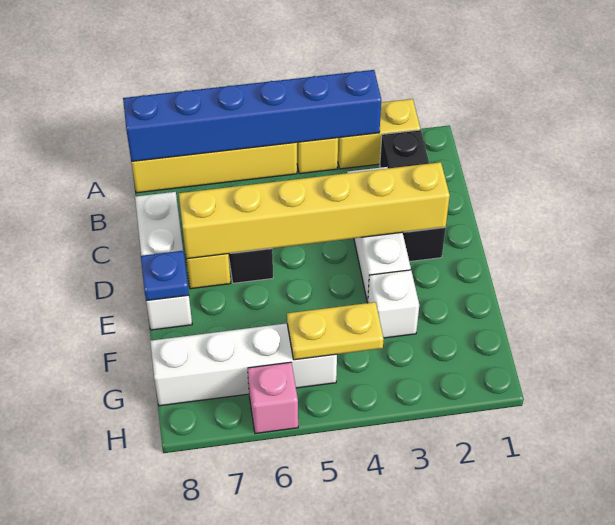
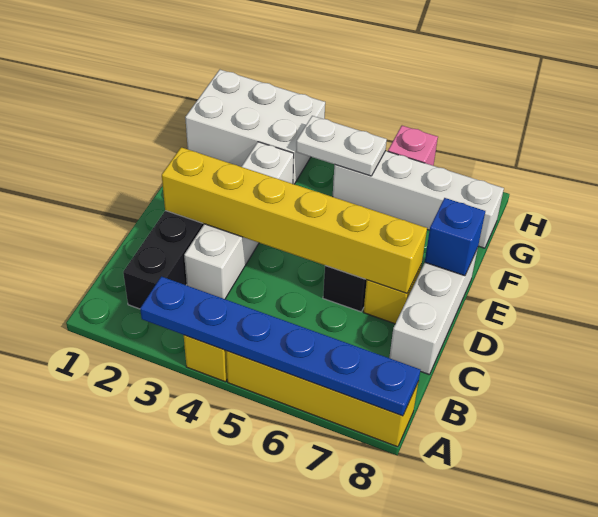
yellow brick A2:A3 level 1 -> none
blue brick A3:A8 level 2 -> blue plate A3:A8 level 2
blue plate E8 level 2 -> blue brick E8 level 2
none -> white brick G1:H3 level 1
yellow plate G4:G5 level 2 -> white plate G4:G5 level 2

